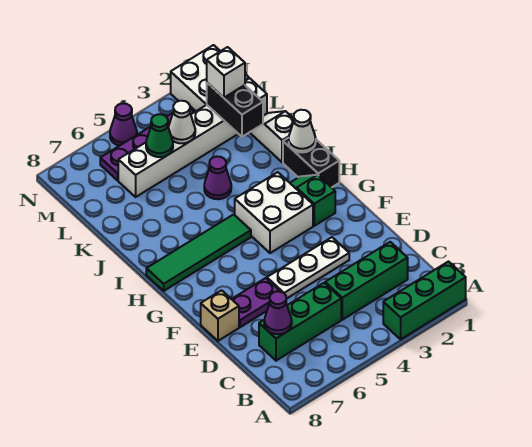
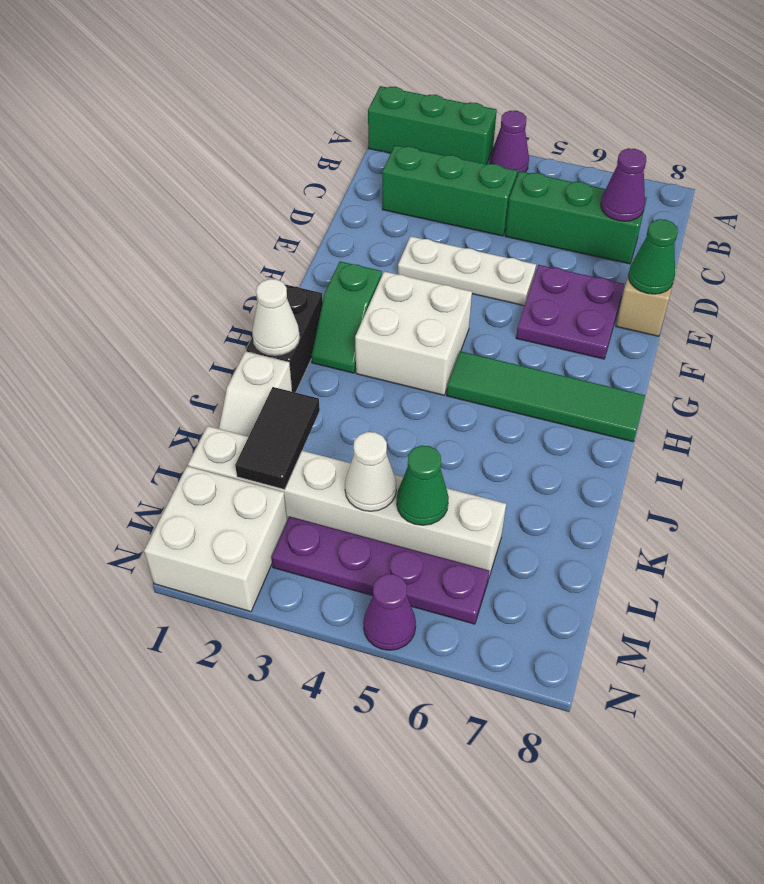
purple plate E6:E7 level 1 -> purple plate E6:F7 level 1
none -> green cone E8 level 2
purple cone J4 level 1 -> purple cone A4 level 1
black brick K2:L2 level 2 -> black tile K2:L2 level 2
white brick L2 level 3 -> none

